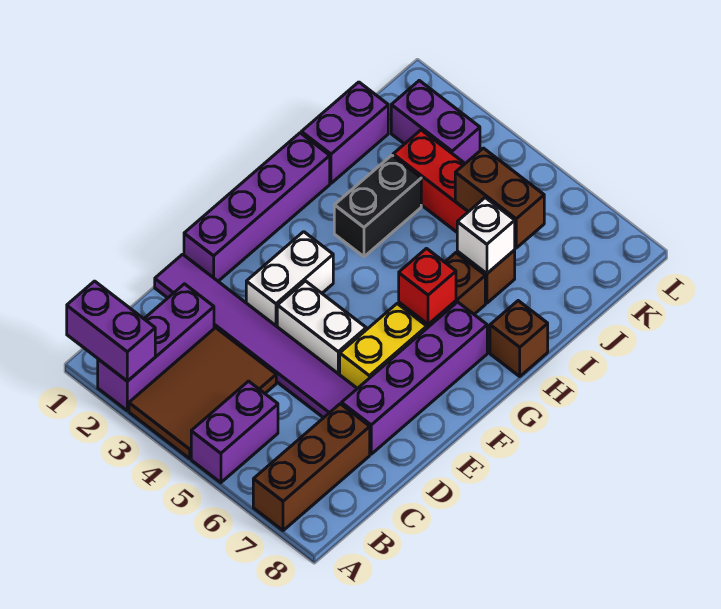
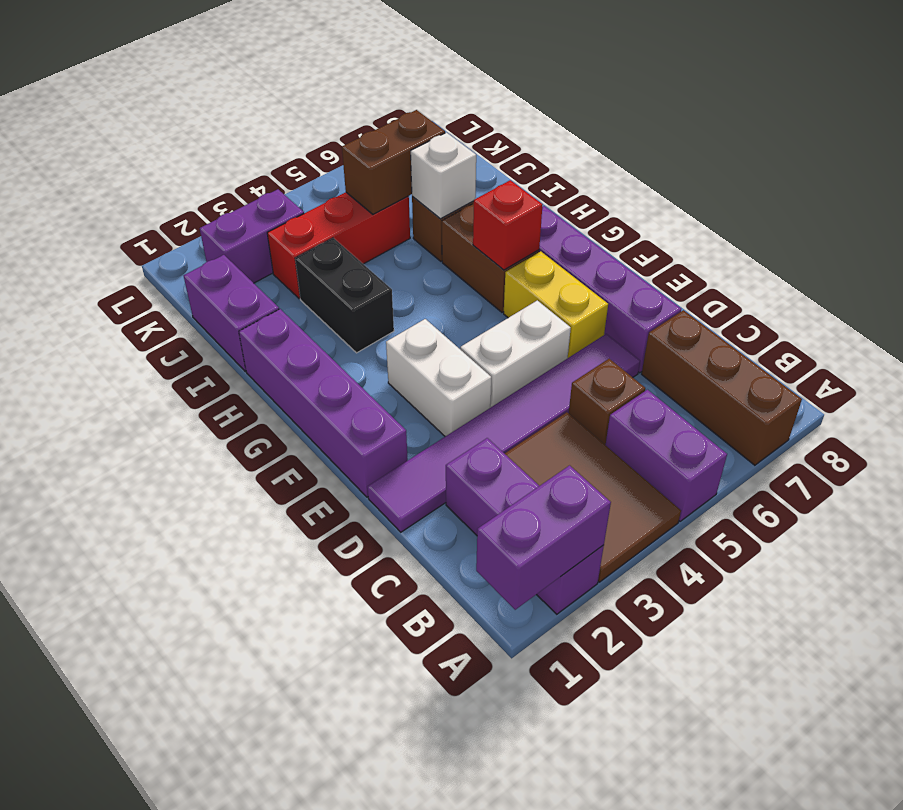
brown brick H8 level 1 -> brown brick C5 level 1

